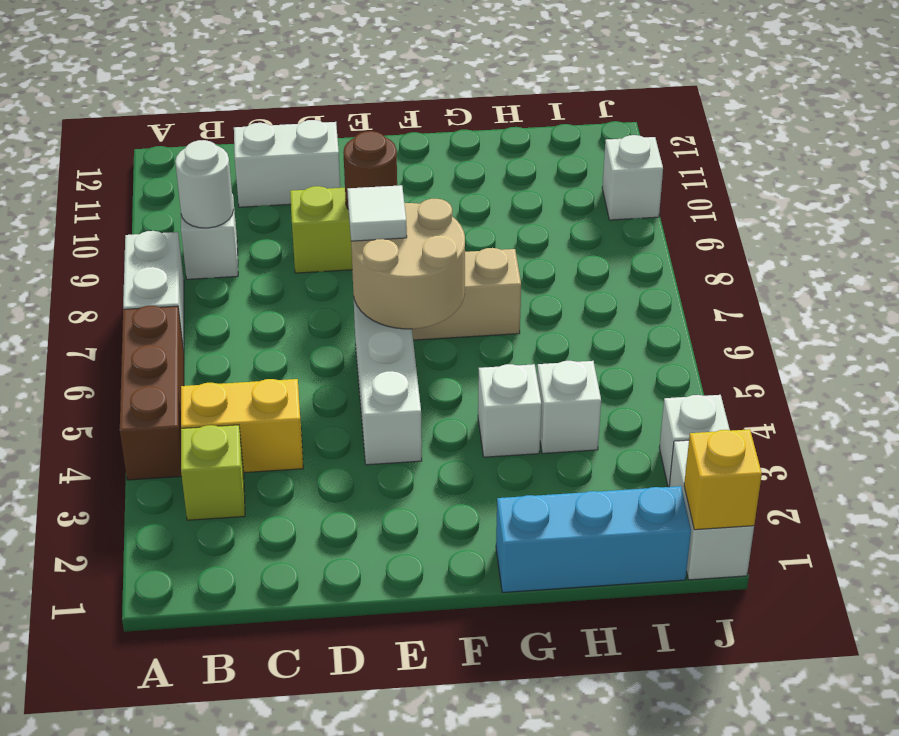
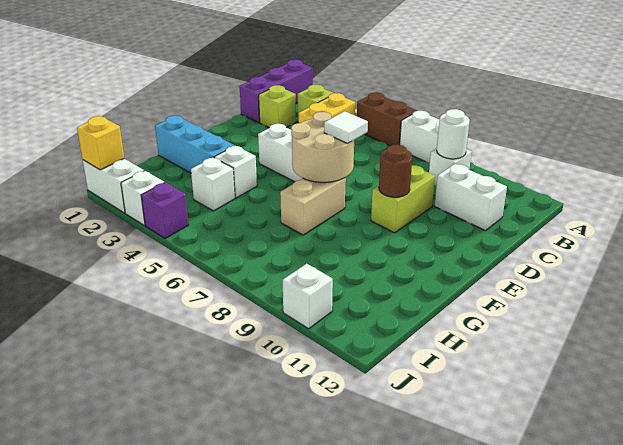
none -> purple brick A1:C1 level 1
brown brick A4:A6 level 1 -> brown brick A5:A6 level 1
none -> lime brick C2 level 1
white brick C11:D11 level 1 -> white brick C10:C11 level 1
cyan brick G1:I1 level 1 -> cyan brick G1:G3 level 1
none -> purple brick J4 level 1

